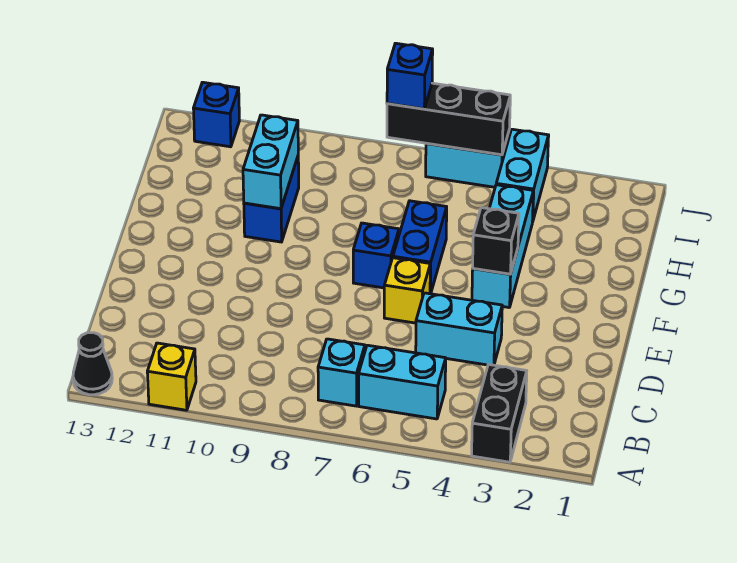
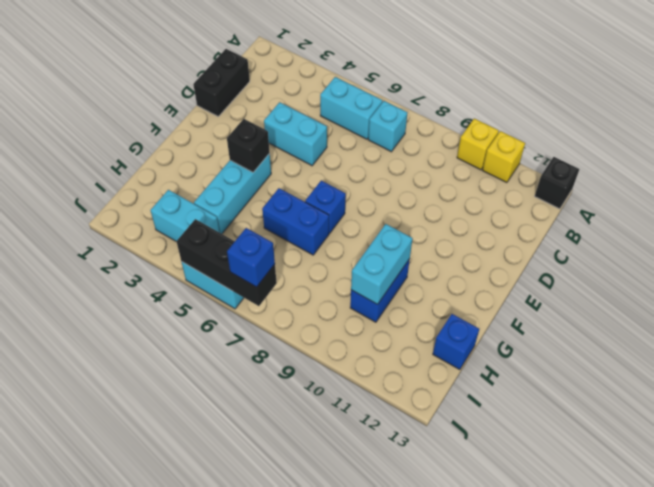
black brick A3:B3 level 1 -> black brick C1:D1 level 1
black cone A13 level 1 -> black brick A13 level 1
yellow brick E6 level 1 -> yellow brick A10 level 1
blue brick F6:G6 level 1 -> blue brick G6:G7 level 1
cyan brick I4:J4 level 1 -> cyan brick I3:I4 level 1
blue brick J12 level 1 -> blue brick H13 level 1

